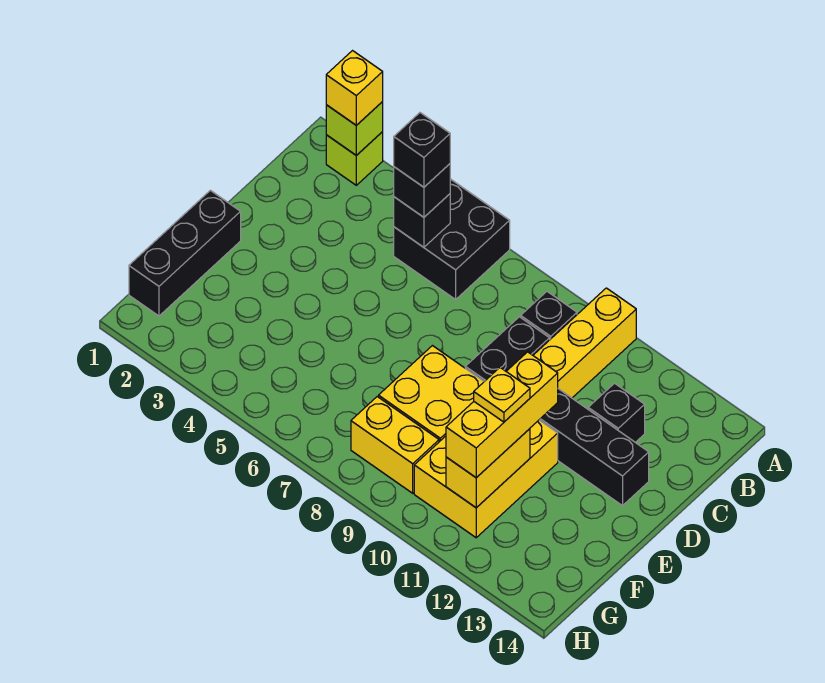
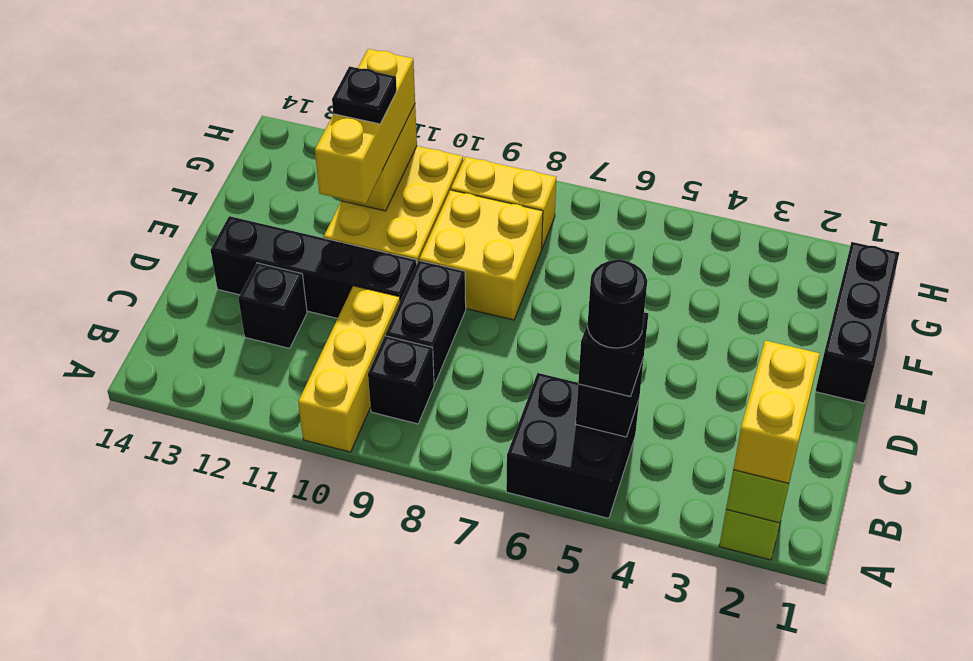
yellow brick A2 level 3 -> yellow brick A2:B2 level 3
black brick B5 level 4 -> black round brick B5 level 4
yellow plate F11 level 4 -> black plate F11 level 4

